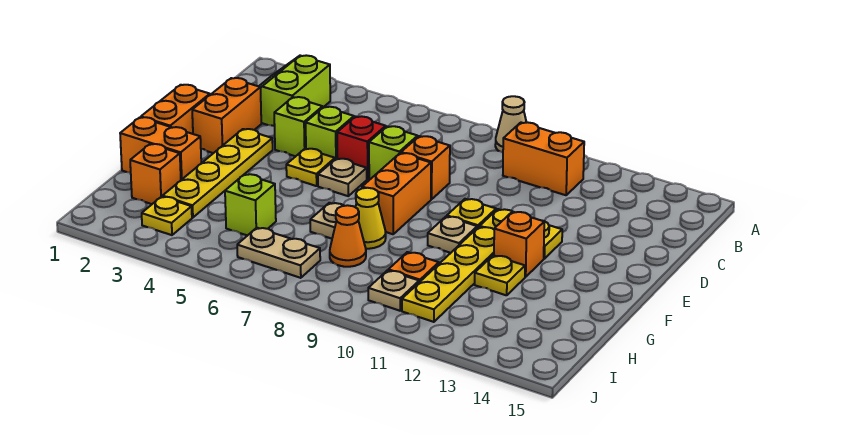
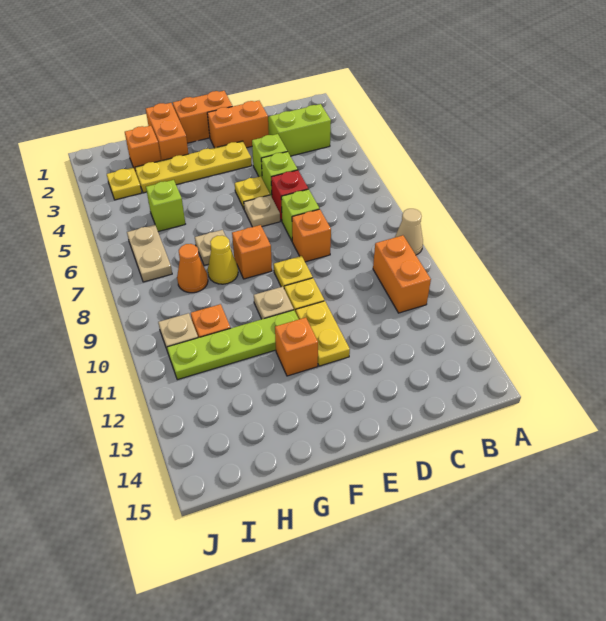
orange brick E8:F8 level 1 -> orange brick F8 level 1
yellow plate F11:I11 level 1 -> lime plate F11:I11 level 1
yellow plate G12 level 1 -> yellow plate E9 level 1

